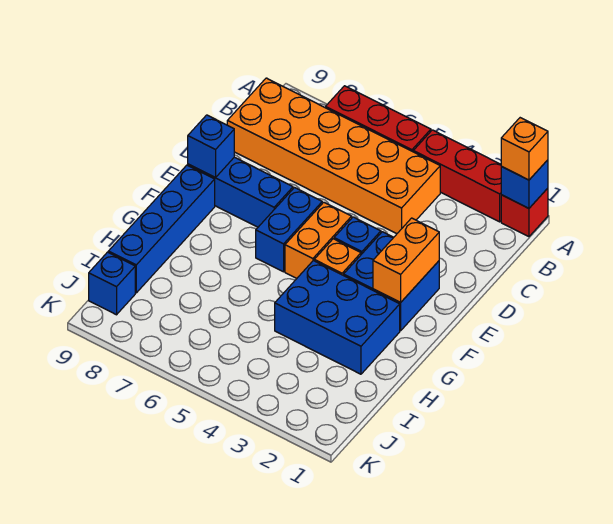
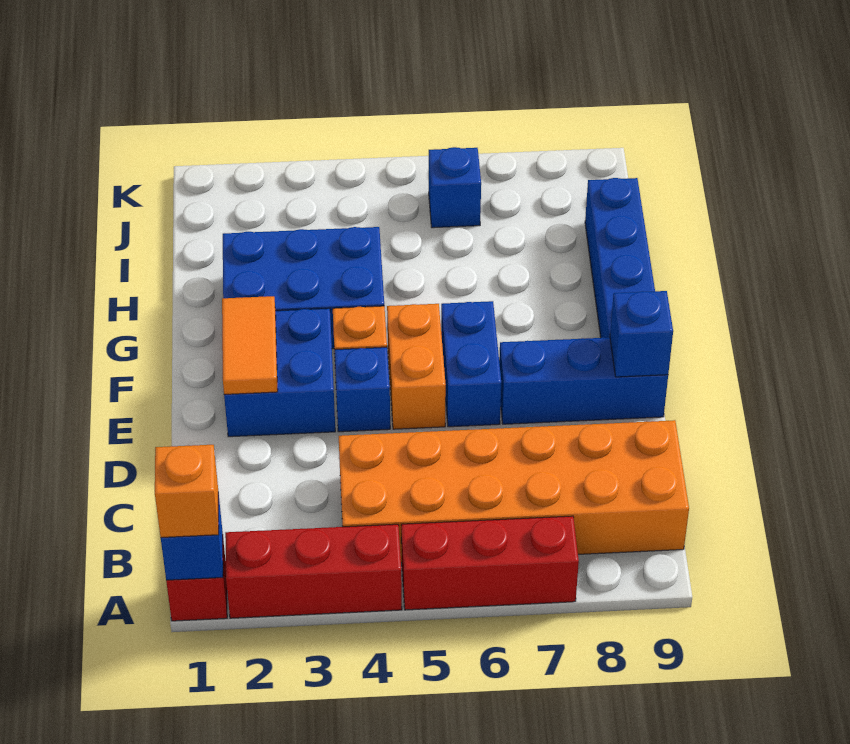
orange brick E2:F2 level 2 -> orange tile E2:F2 level 2
blue brick J9 level 1 -> blue brick J6 level 1

